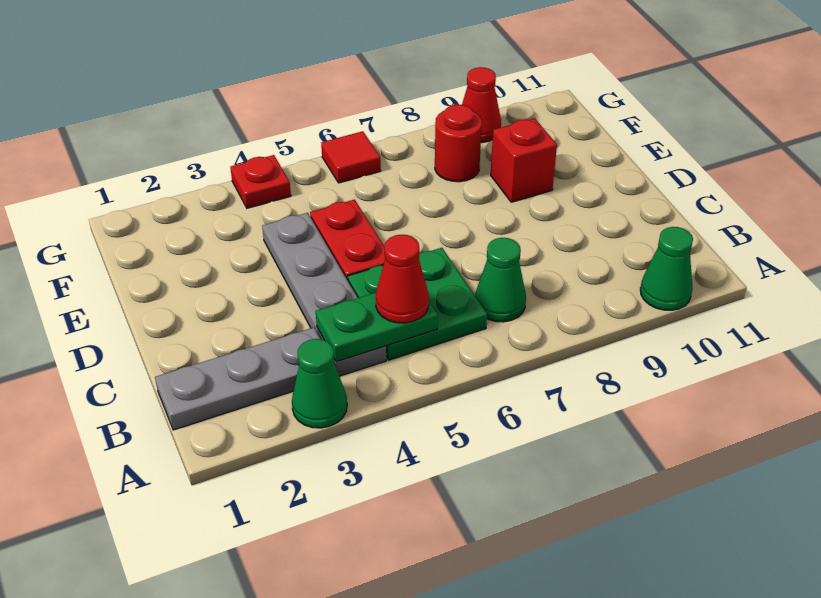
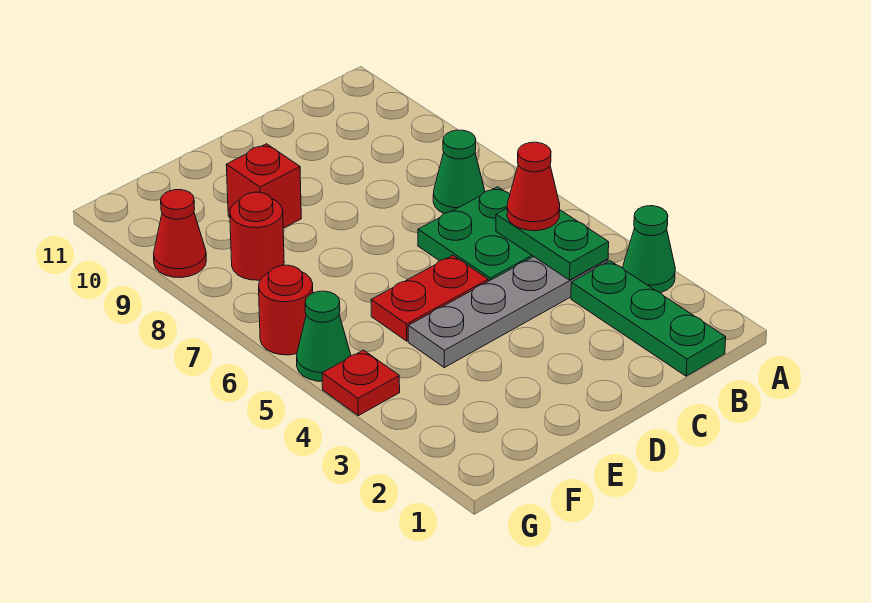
green cone A10 level 1 -> green cone G5 level 1
grey plate B1:B3 level 1 -> green plate B1:B3 level 1
red tile G6 level 1 -> red round brick G6 level 1

